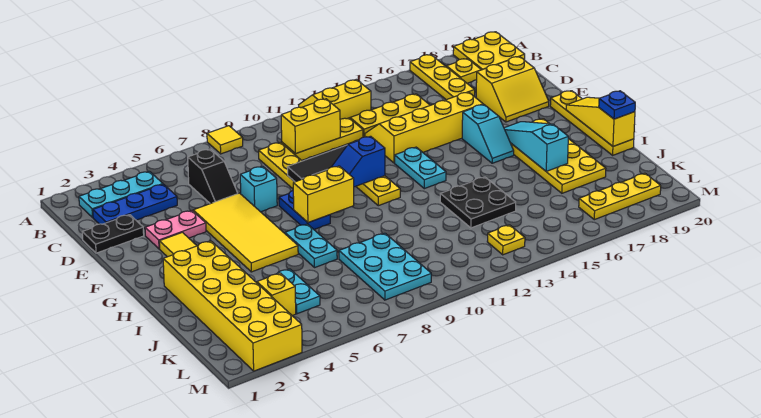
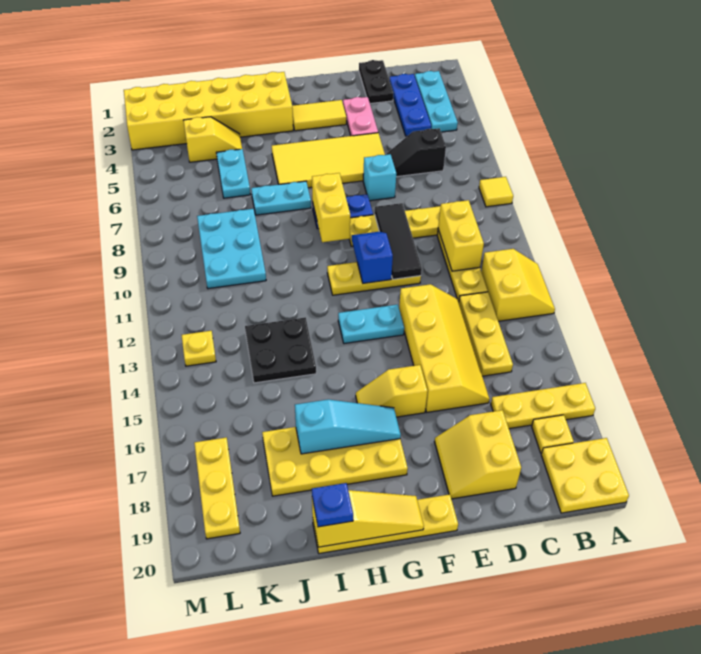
cyan slope F16:G16 level 1 top F -> yellow slope F16:G16 level 1 top F
cyan plate J5:K5 level 1 -> cyan plate J5:J6 level 1
cyan plate J8:L9 level 1 -> cyan plate J8:K10 level 1

